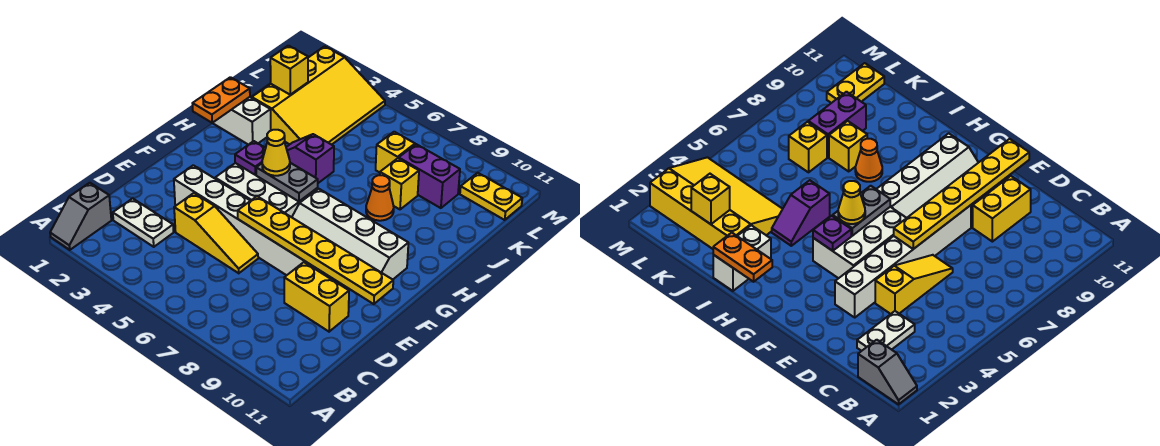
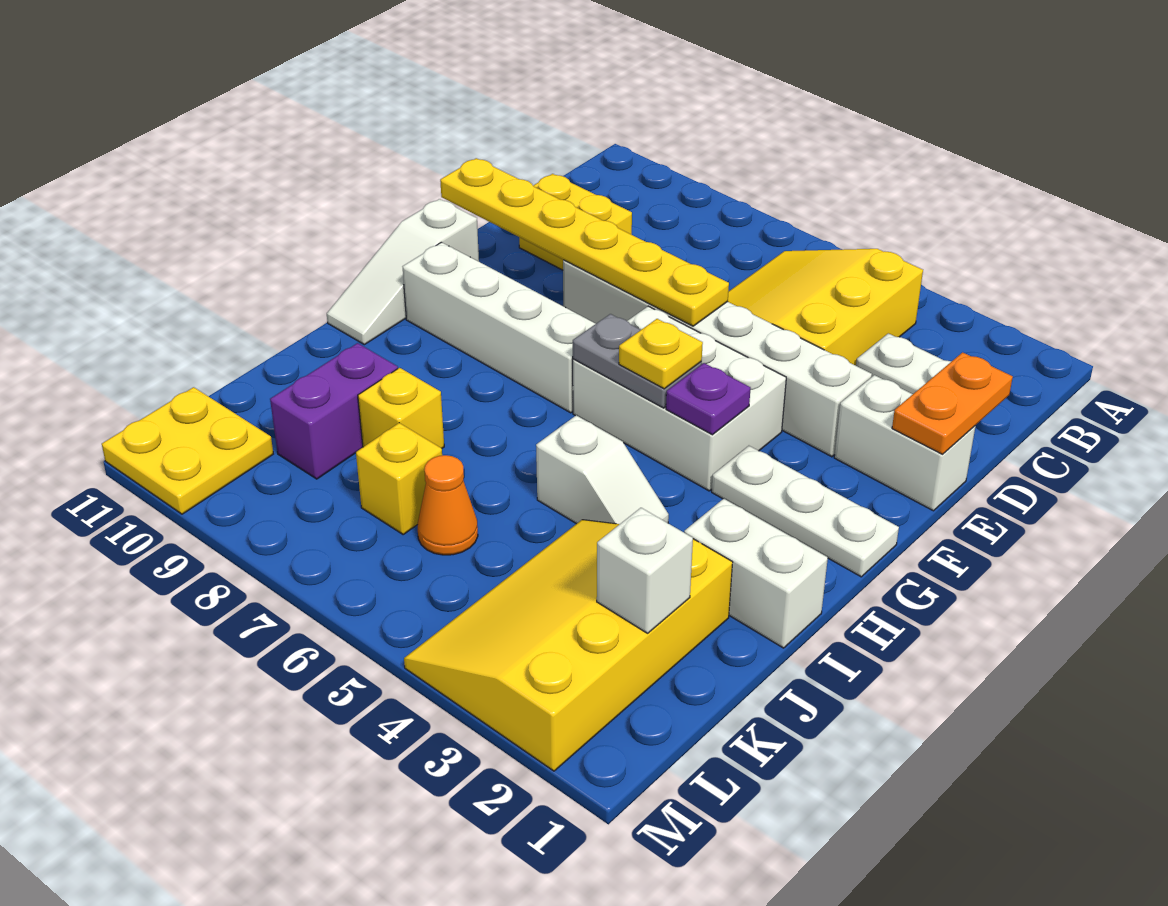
grey slope A1:B1 level 1 top B -> none
yellow slope D4:D6 level 1 top 4 -> yellow slope B4:D6 level 1 top 4
none -> white brick E1:E2 level 1
none -> white slope F11:H11 level 1 top F
none -> white plate G1:G3 level 1
yellow cone G5 level 3 -> yellow plate G5 level 3
orange plate H1:I1 level 2 -> orange plate D1:E1 level 2
purple slope I4:I5 level 1 top 5 -> white slope I4:I5 level 1 top 5
orange cone I8 level 1 -> orange cone K6 level 1
yellow brick K2 level 2 -> white brick K2 level 2
purple brick K8:K9 level 1 -> purple brick J9:K9 level 1
yellow plate L10:L11 level 1 -> yellow plate L10:M11 level 1

